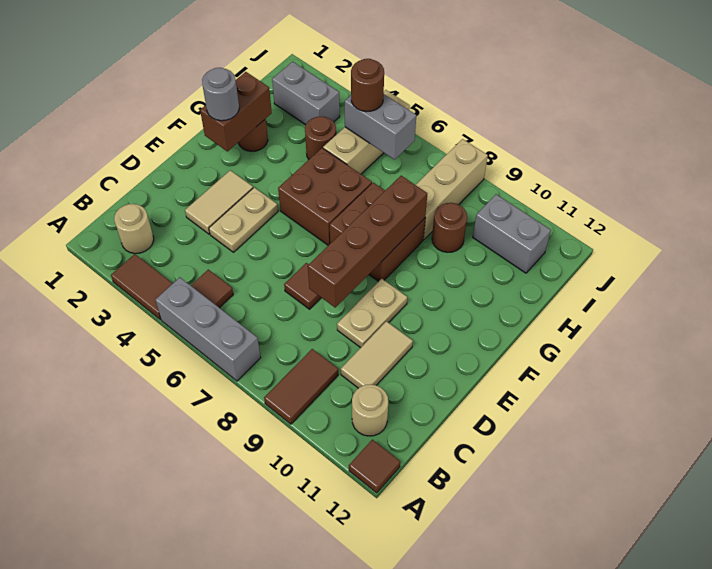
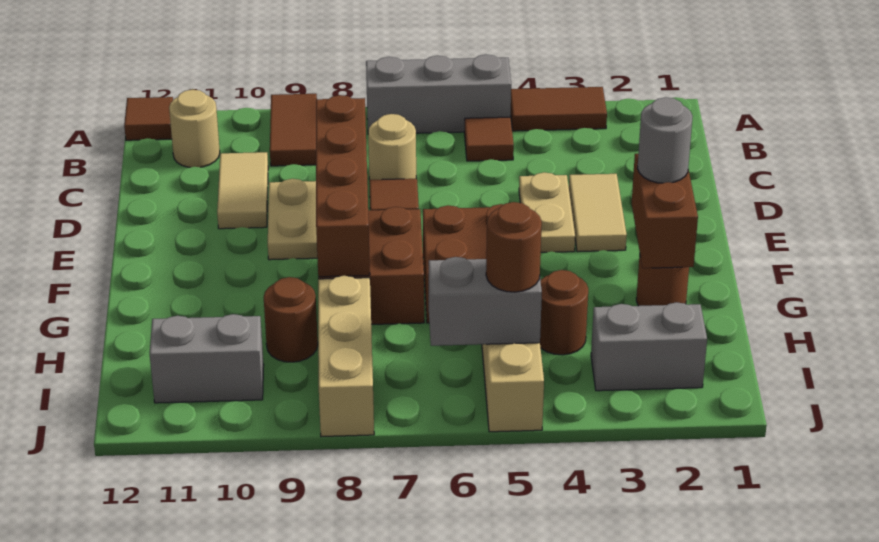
tan round brick B2 level 1 -> tan round brick C7 level 1

